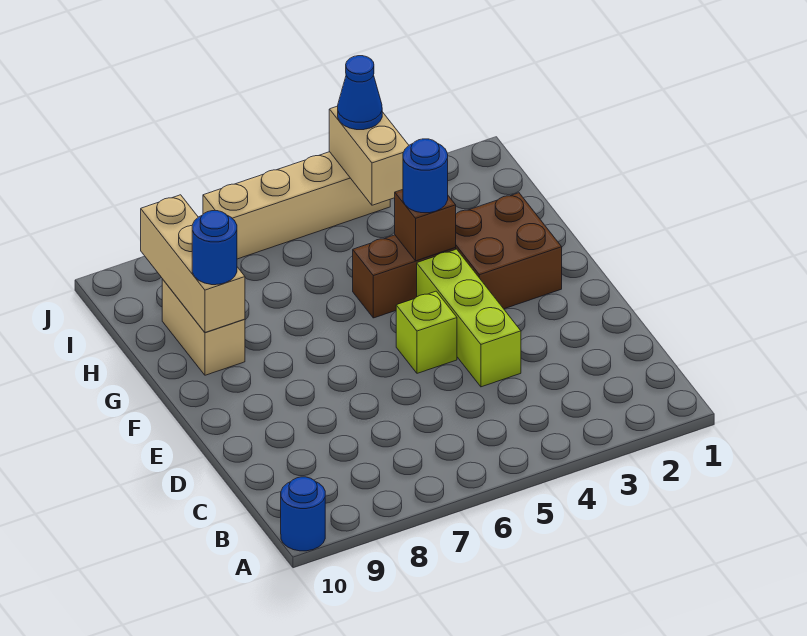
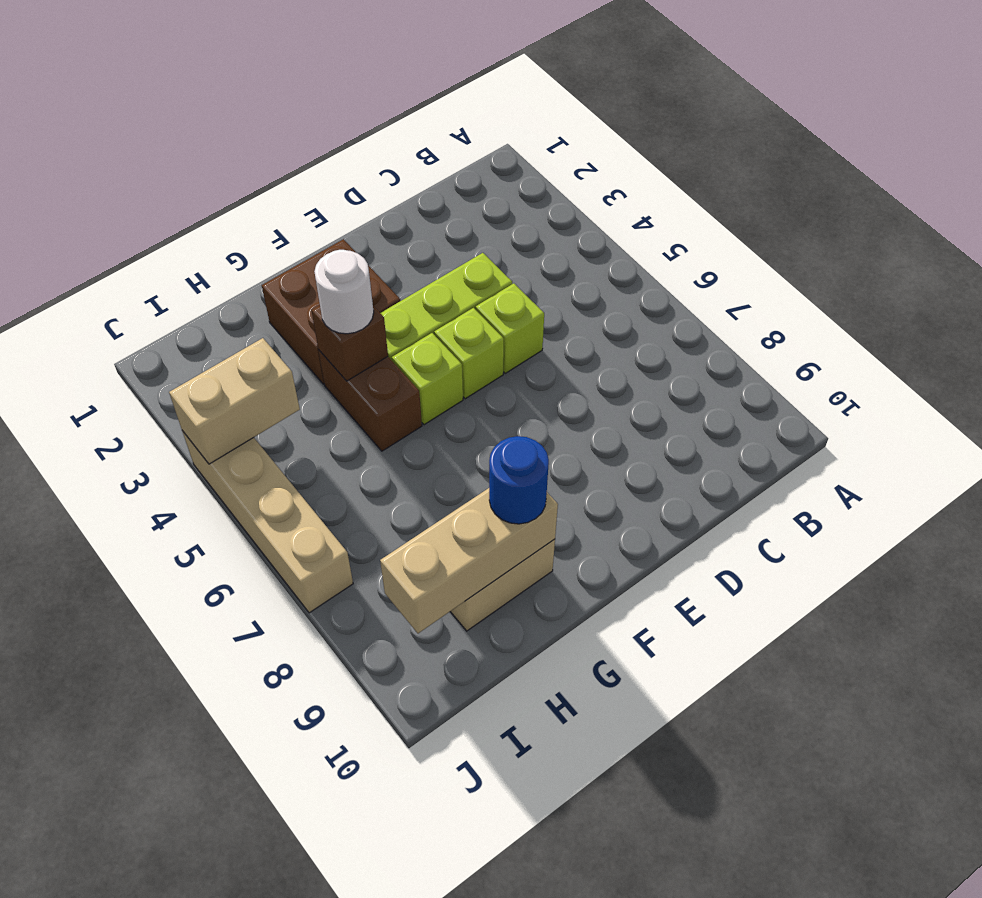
blue round brick A10 level 1 -> none
none -> lime brick D5 level 1
none -> lime brick F5 level 1
blue round brick G4 level 3 -> white round brick G4 level 3
blue cone J4 level 3 -> none

